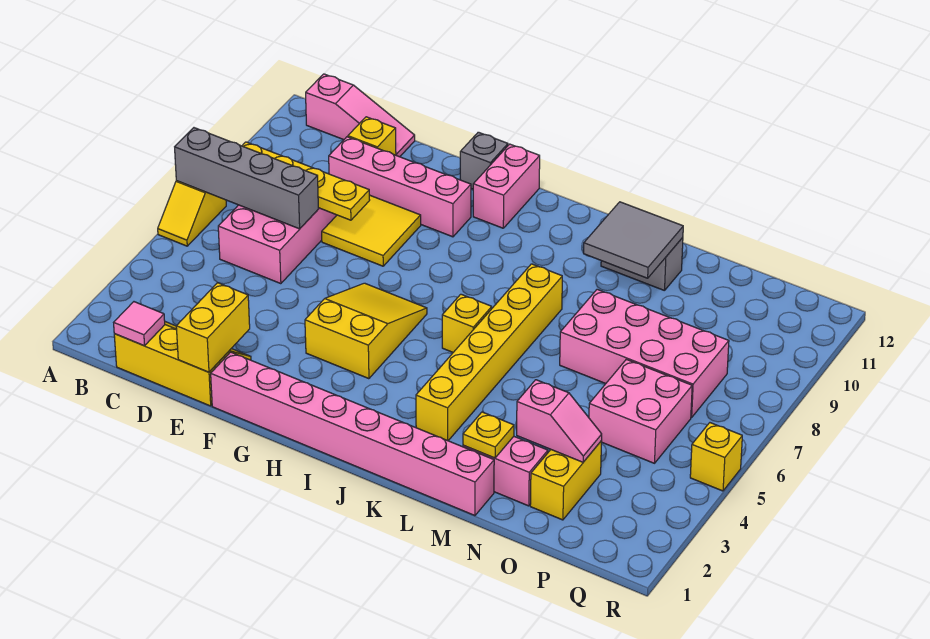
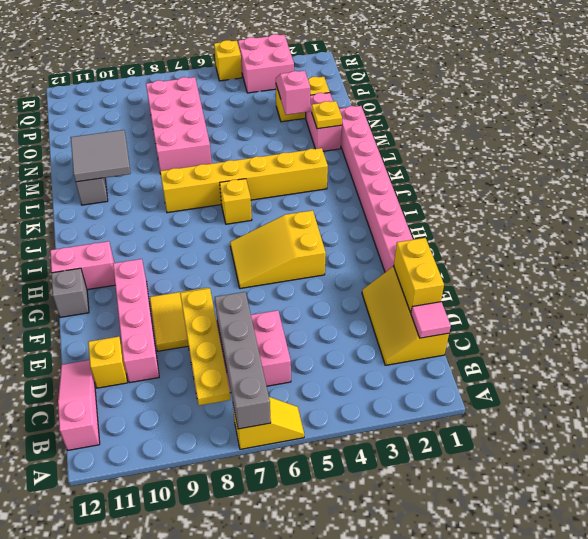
yellow brick E1:E2 level 2 -> yellow brick D1:E1 level 2
pink brick O5:P6 level 1 -> pink brick Q3:R4 level 1

